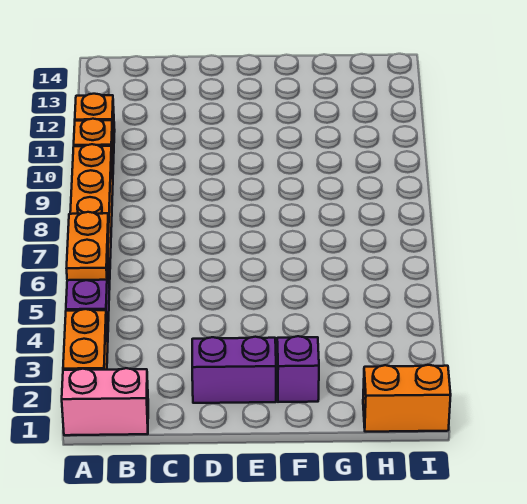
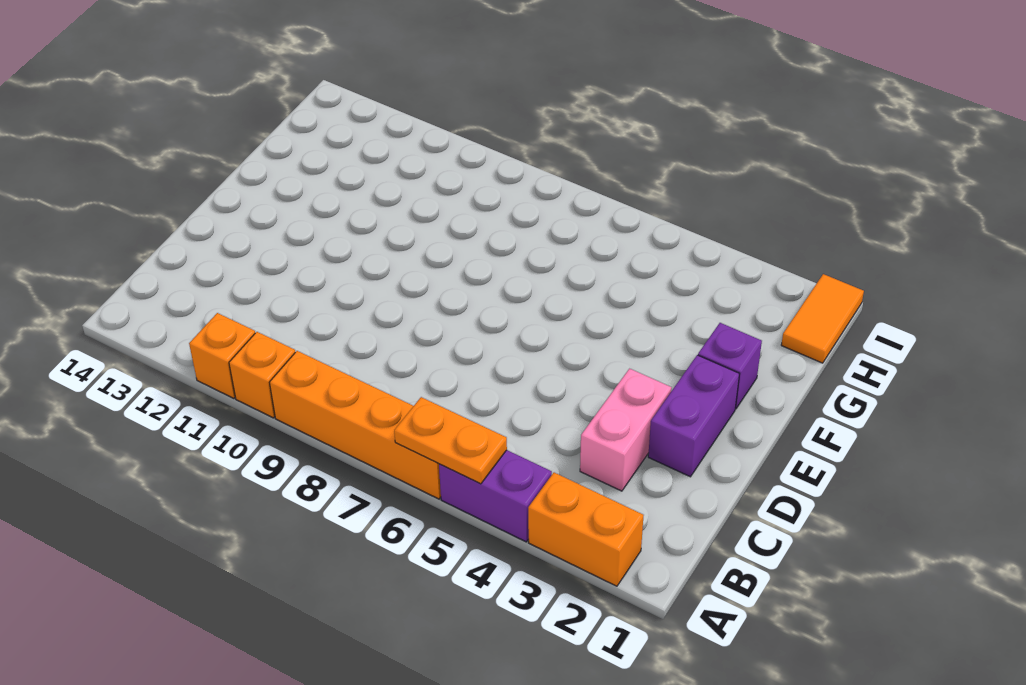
pink brick A1:B1 level 1 -> pink brick C3:D3 level 1
orange brick H1:I1 level 1 -> orange tile H1:I1 level 1

